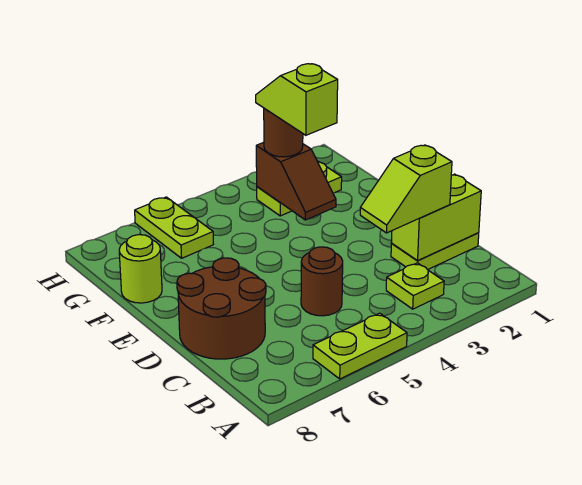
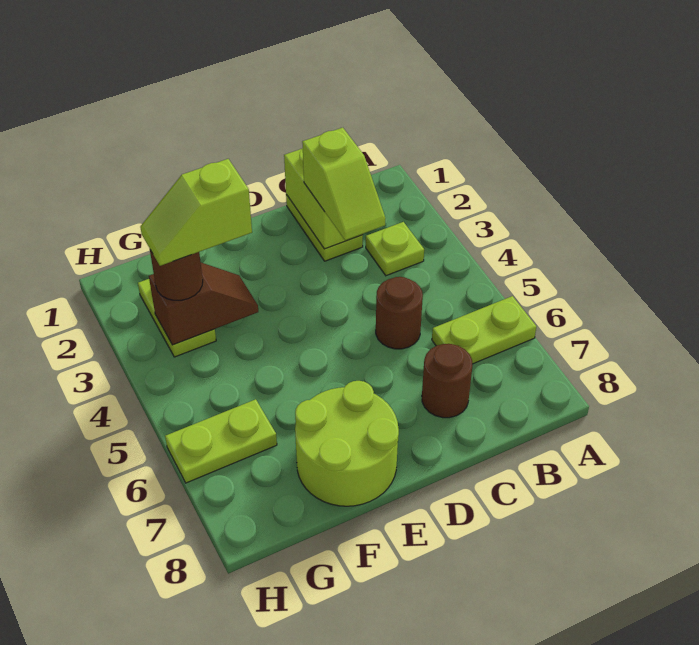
lime plate A5:A6 level 1 -> lime plate A6:B6 level 1
brown round brick C7:D8 level 1 -> brown round brick C7 level 1
lime round brick F8 level 1 -> lime round brick E7:F8 level 1

